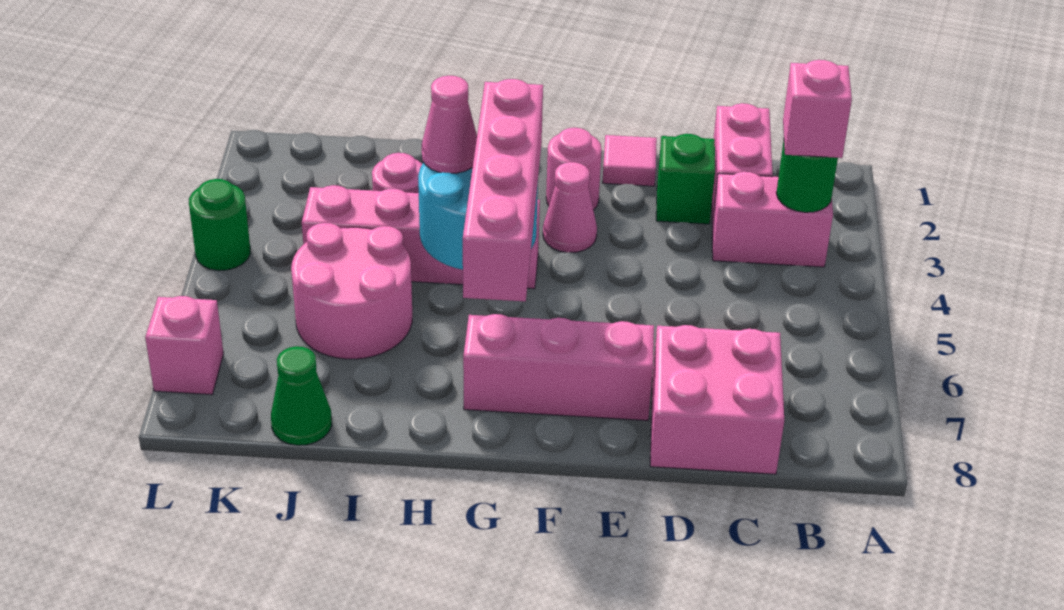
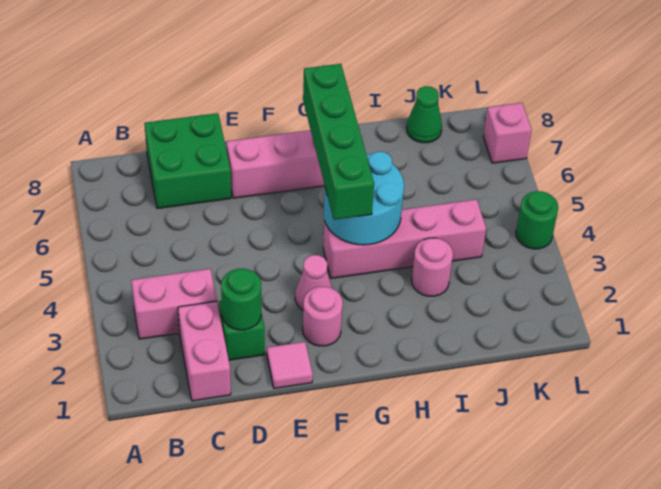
green round brick B3 level 2 -> green round brick D2 level 2
pink brick B3 level 3 -> none
pink brick C7:D8 level 1 -> green brick C7:D8 level 1
pink brick G4:G7 level 3 -> green brick G4:G7 level 3
pink cone H4 level 3 -> none
pink round brick I5:J6 level 1 -> none

